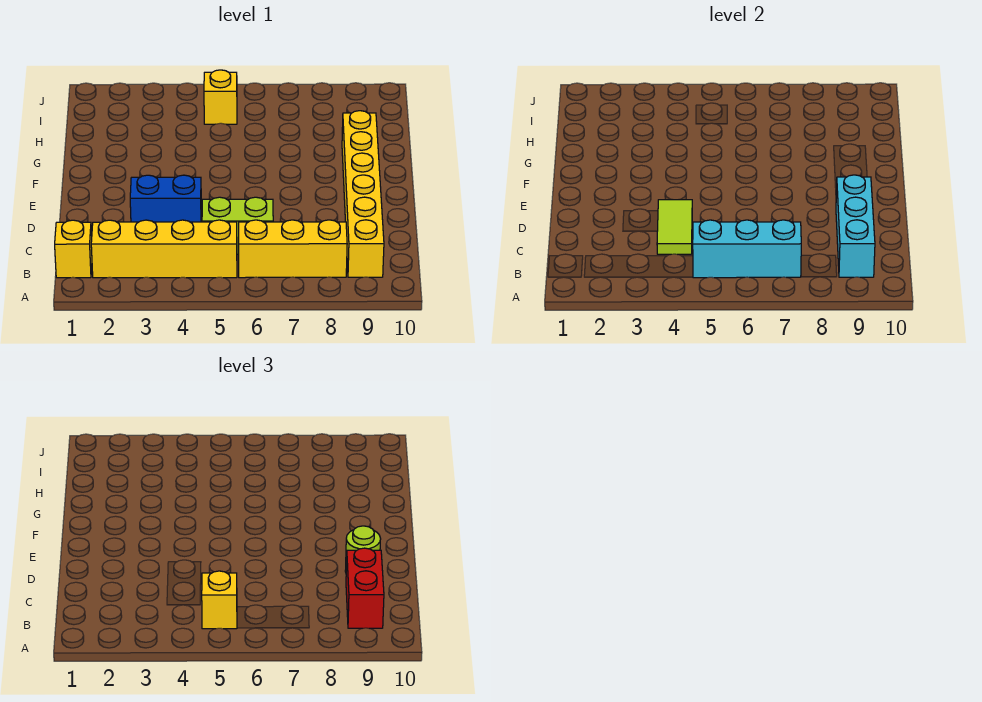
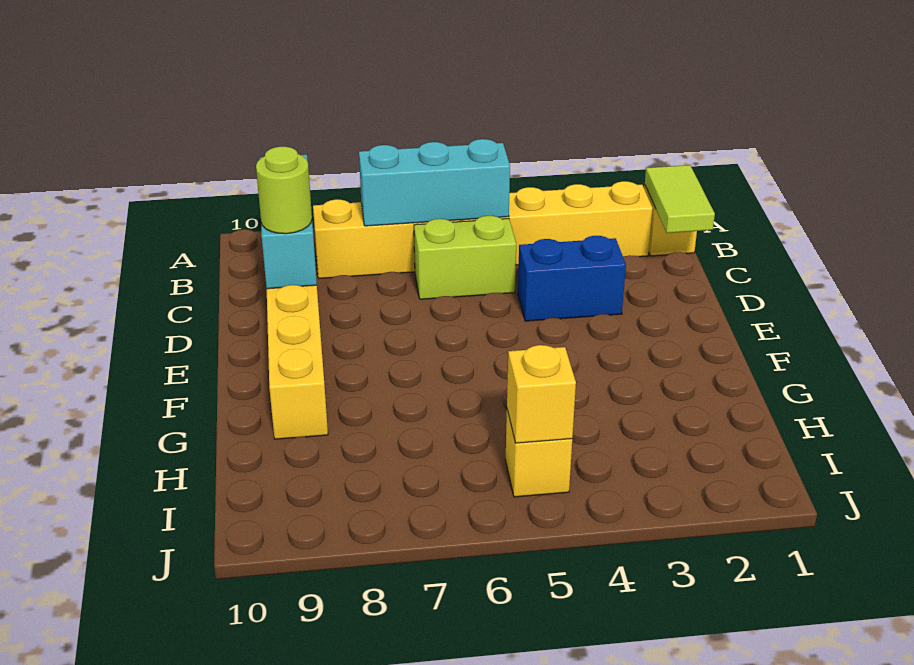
yellow brick B5 level 3 -> yellow brick I5 level 2
red brick B9:C9 level 3 -> none
lime tile C4:D4 level 2 -> lime tile B1:C1 level 2

